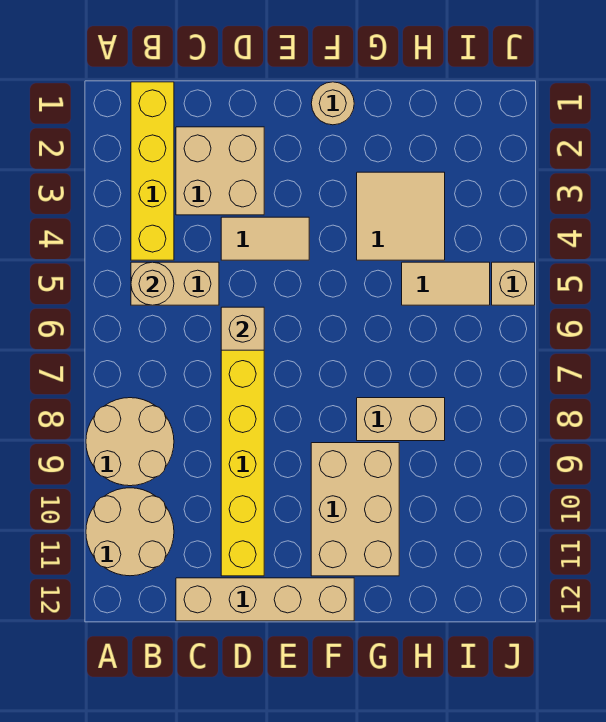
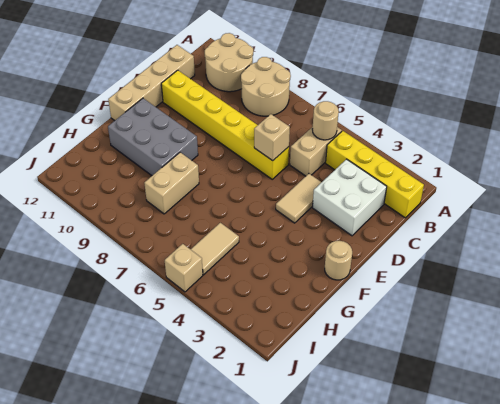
tan brick C2:D3 level 1 -> white brick C2:D3 level 1
tan brick F9:G11 level 1 -> grey brick F9:G11 level 1
tan tile G3:H4 level 1 -> none

